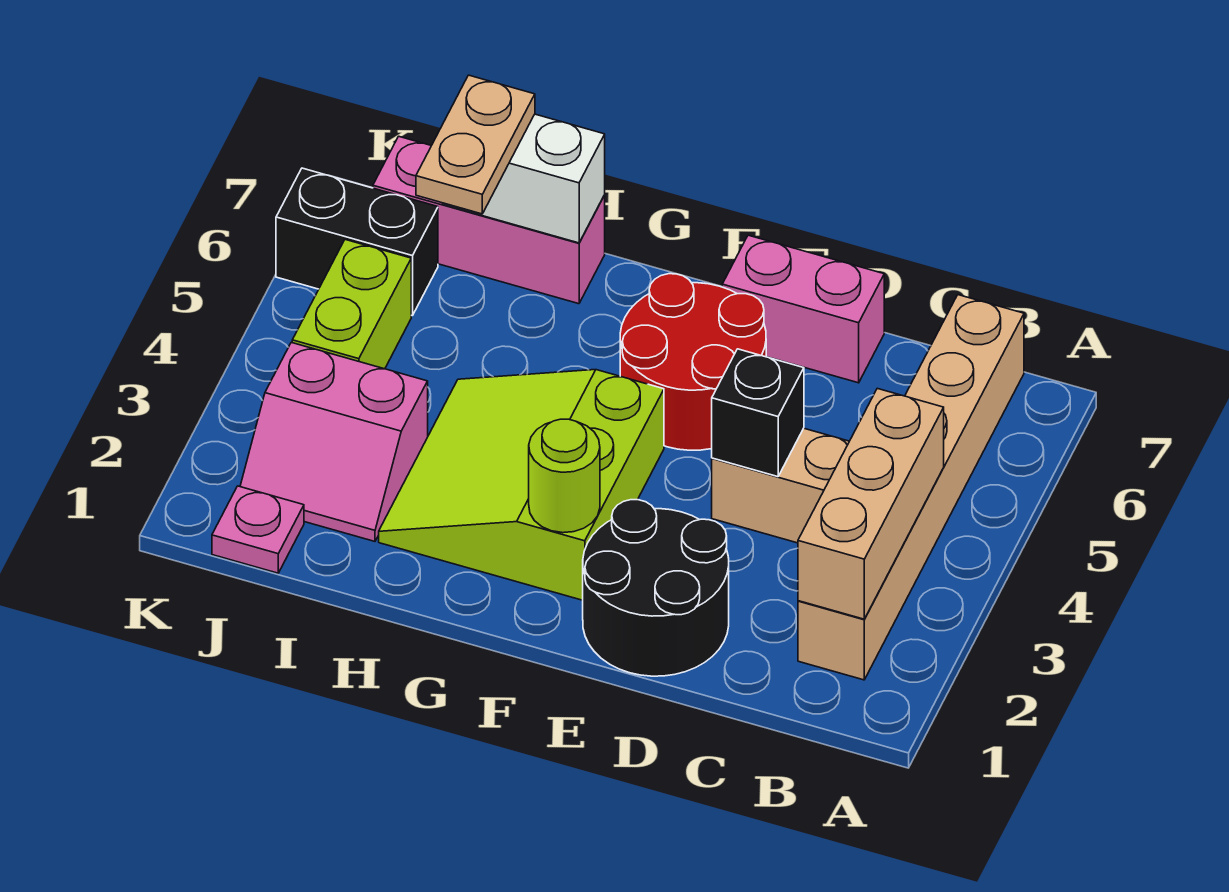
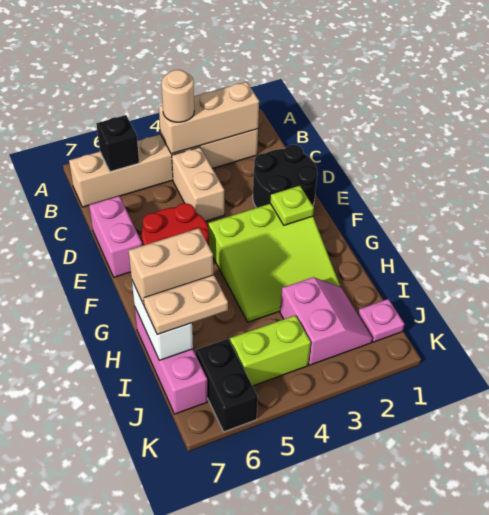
none -> tan round brick B4 level 3
black brick D4 level 2 -> black brick B6 level 2
lime round brick F2 level 2 -> lime plate F2 level 2
none -> tan brick H6:H7 level 3

